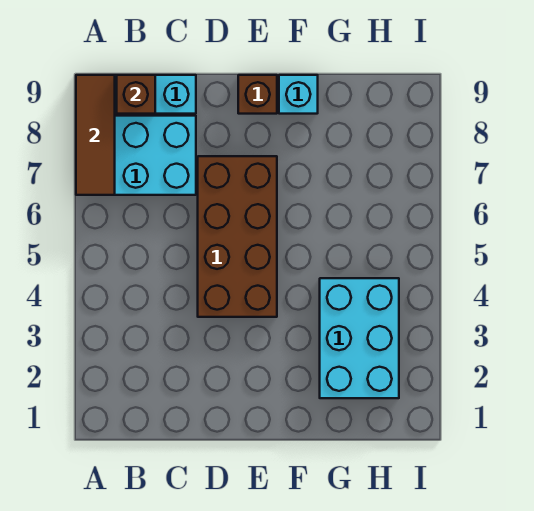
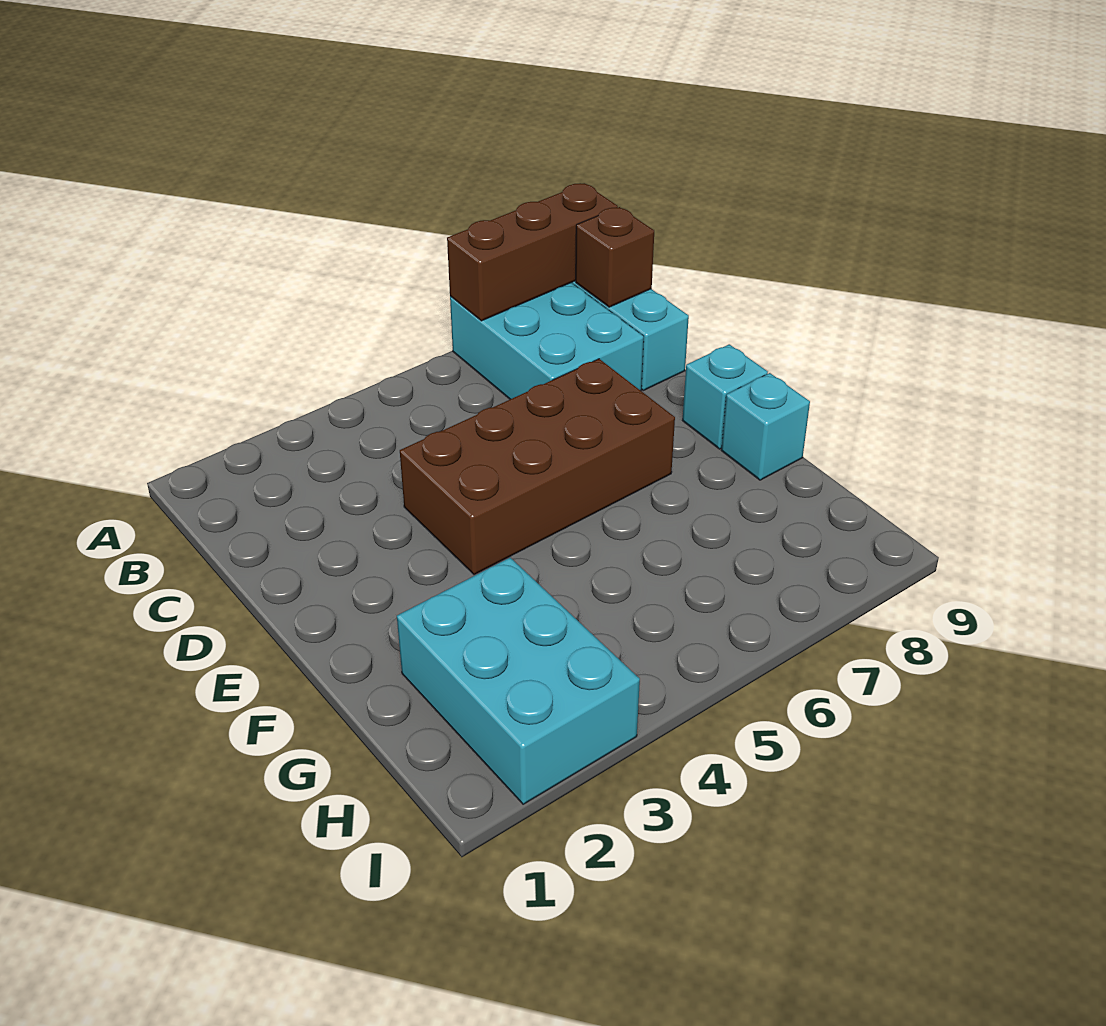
brown tile A7:A9 level 2 -> brown brick A7:A9 level 2
brown brick E9 level 1 -> cyan brick E9 level 1
cyan brick G2:H4 level 1 -> cyan brick G2:I3 level 1

